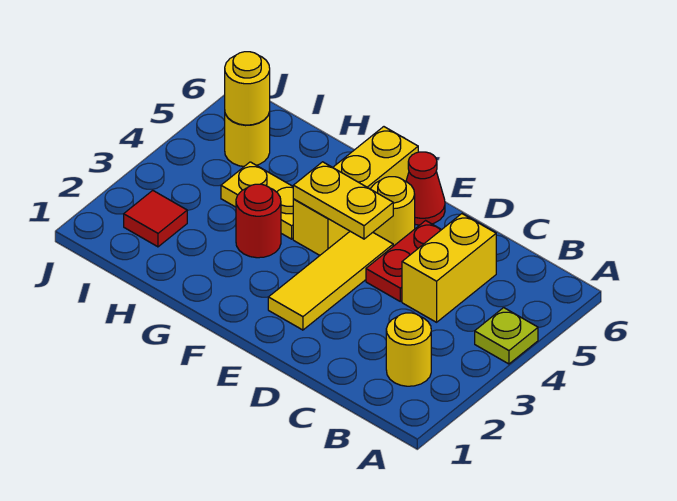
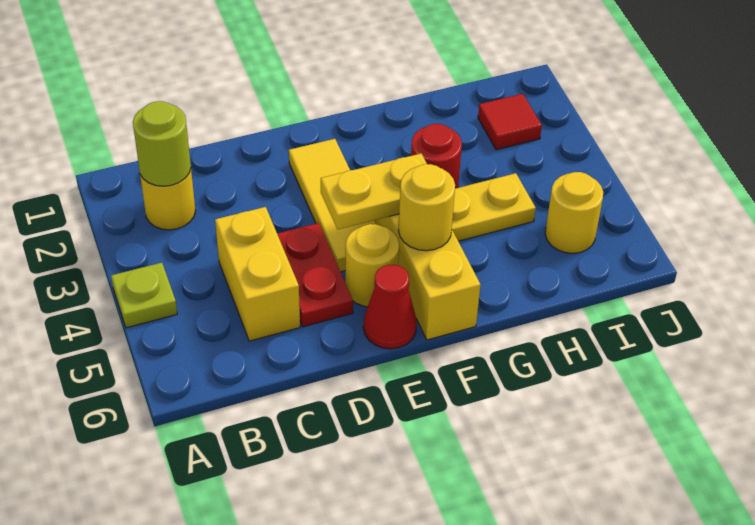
none -> lime round brick B2 level 2
yellow round brick I5 level 2 -> yellow round brick F5 level 2

